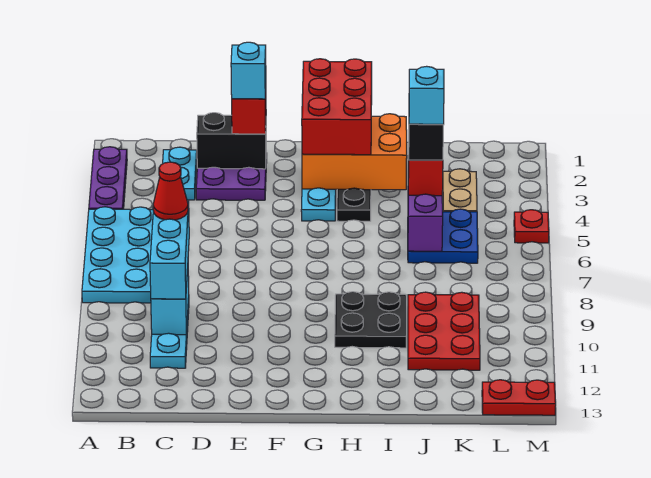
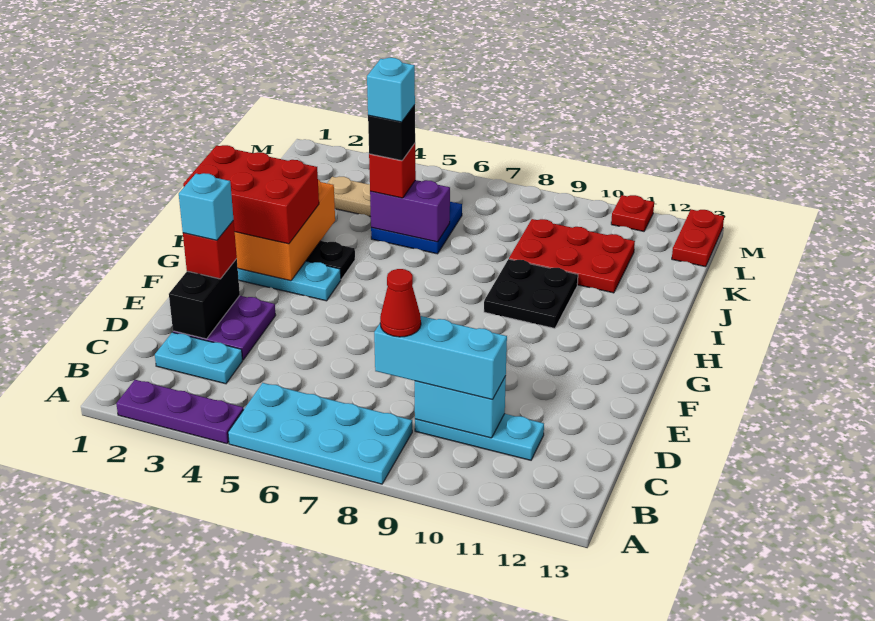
red plate M5 level 1 -> red plate M11 level 1

